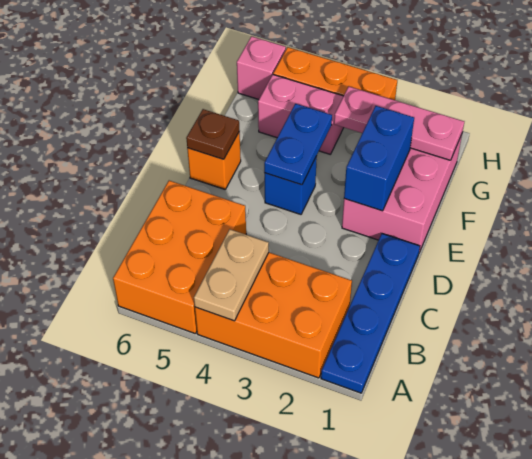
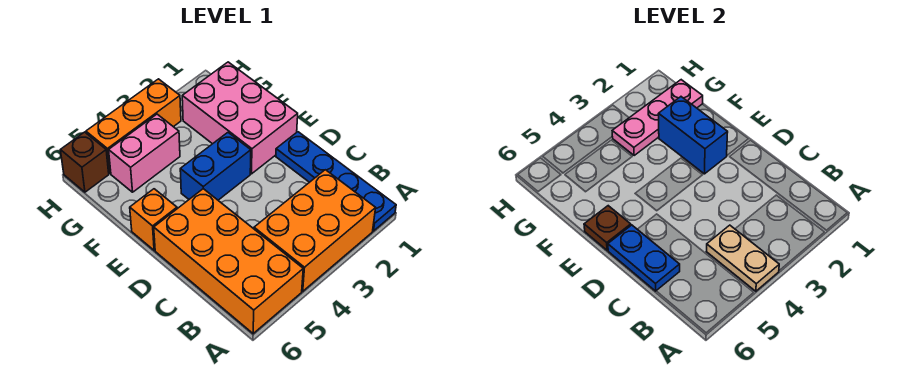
orange brick A5:C6 level 1 -> orange brick A5:D6 level 1
blue brick E4 level 1 -> blue brick E3:E4 level 1
blue plate E4:F4 level 2 -> blue plate C6:D6 level 2
pink brick H6 level 1 -> brown brick H6 level 1

